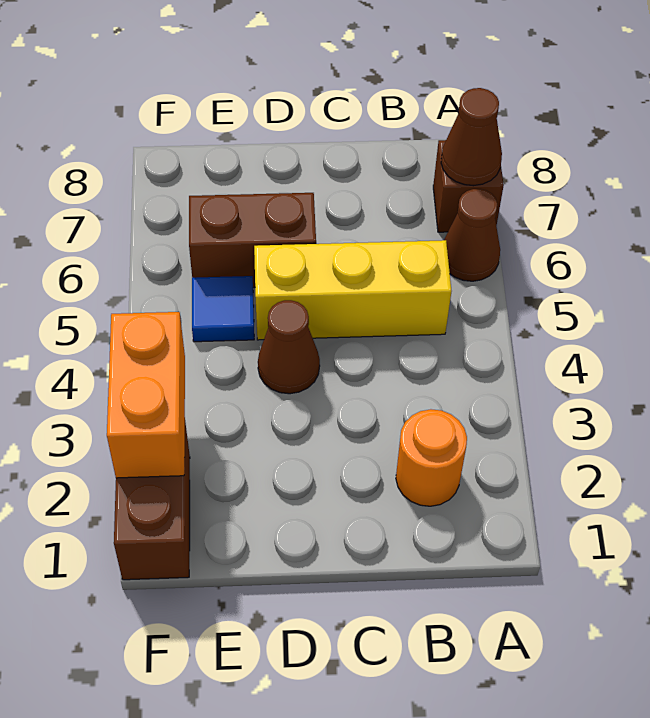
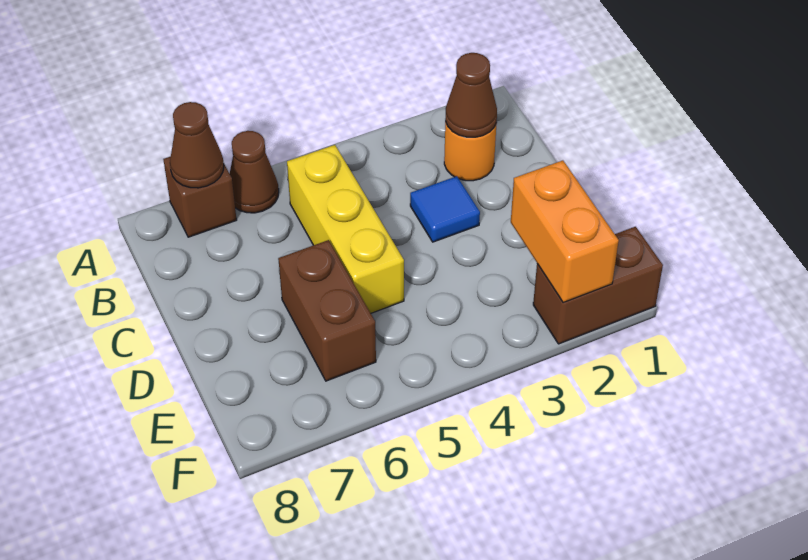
brown cone D4 level 1 -> brown cone B2 level 2
blue tile E5 level 1 -> blue tile C3 level 1
orange brick F2:F3 level 2 -> orange brick E2:F2 level 2

